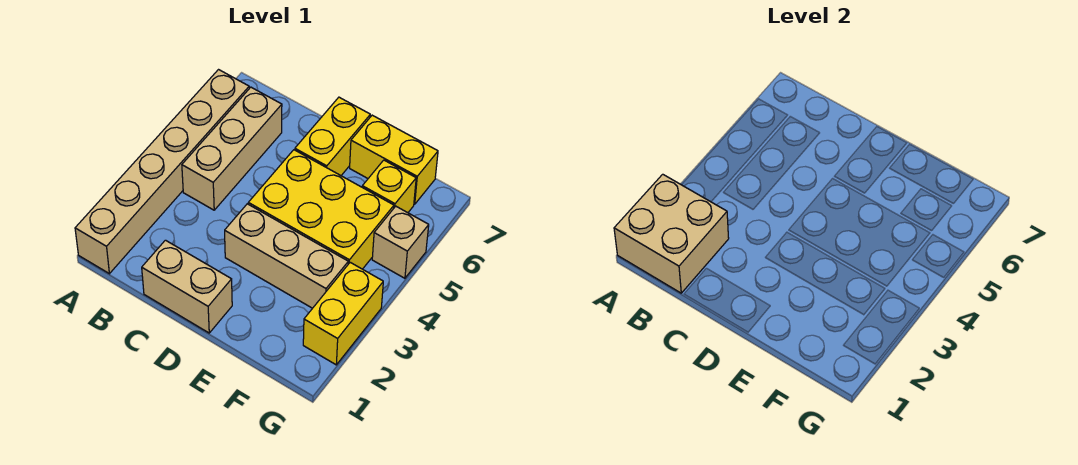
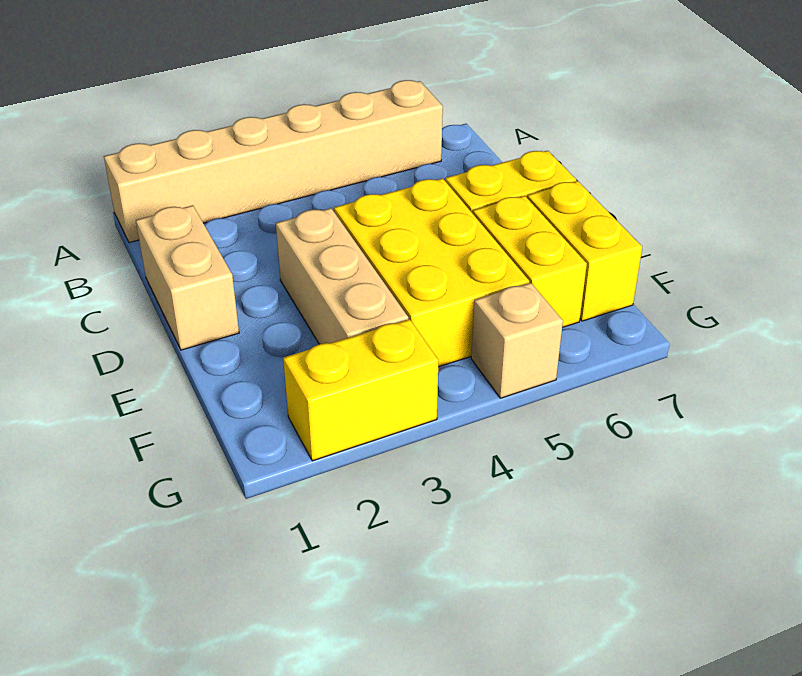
tan brick A1:B2 level 2 -> none
tan brick B4:B6 level 1 -> none
yellow brick F6 level 1 -> yellow brick E6:F6 level 1

